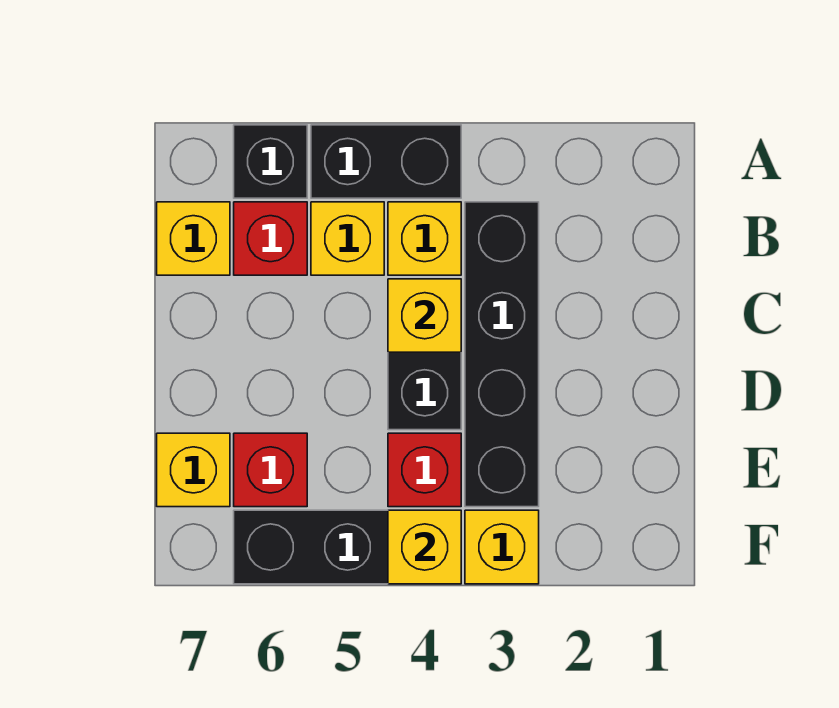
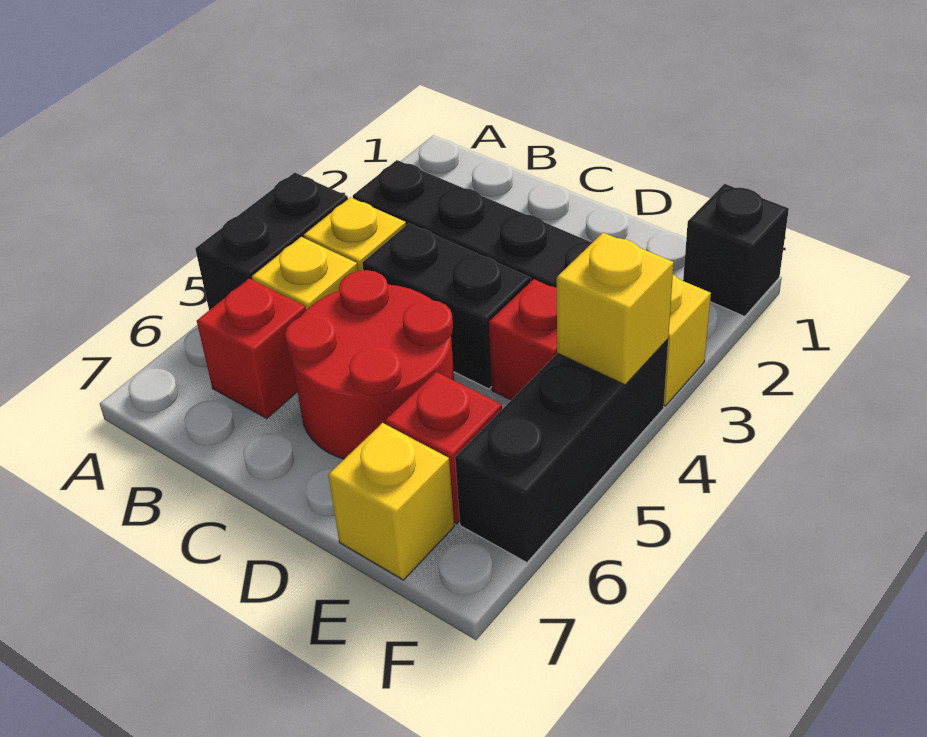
black brick A6 level 1 -> black brick F1 level 1
yellow brick B7 level 1 -> none
yellow brick C4 level 2 -> none
none -> red round brick C5:D6 level 1

